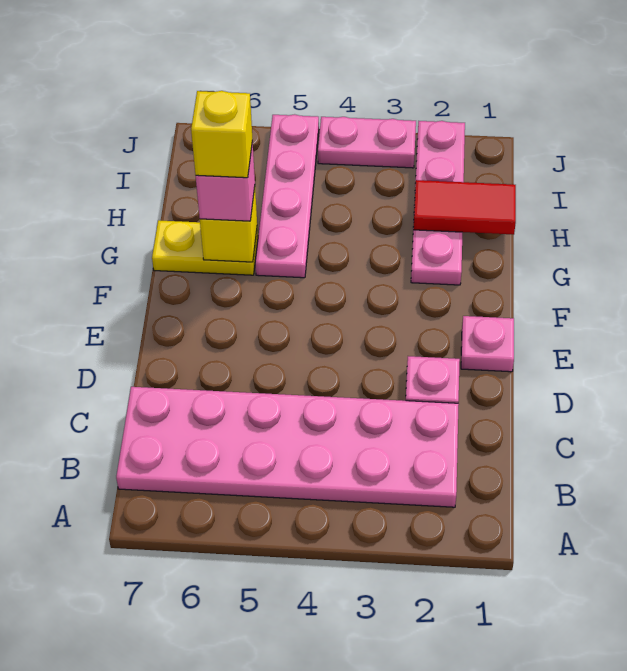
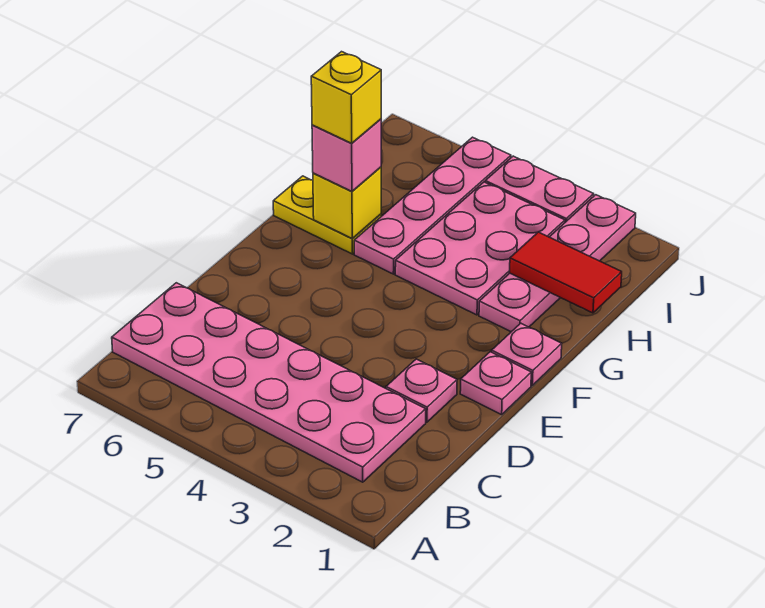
none -> pink plate F1 level 1
none -> pink plate G3:I4 level 1

